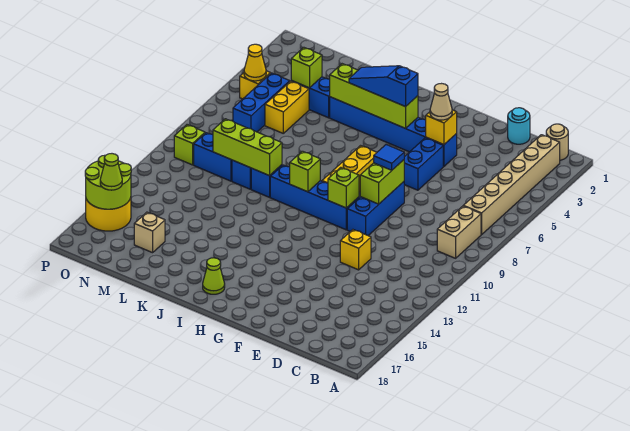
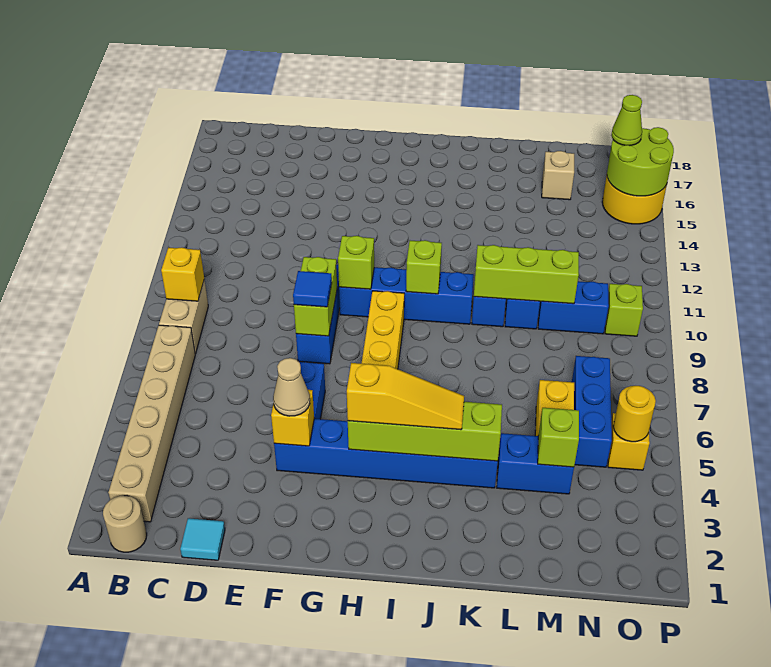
cyan round brick D1 level 1 -> cyan tile D1 level 1
yellow brick E12 level 1 -> yellow brick B9 level 2
blue slope H4:J4 level 3 top H -> yellow slope H4:J4 level 3 top H
lime cone I17 level 1 -> none
yellow cone O5 level 2 -> yellow round brick O5 level 2

